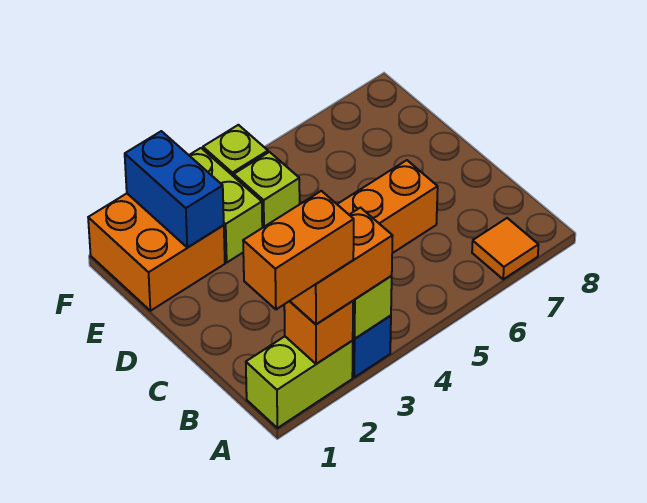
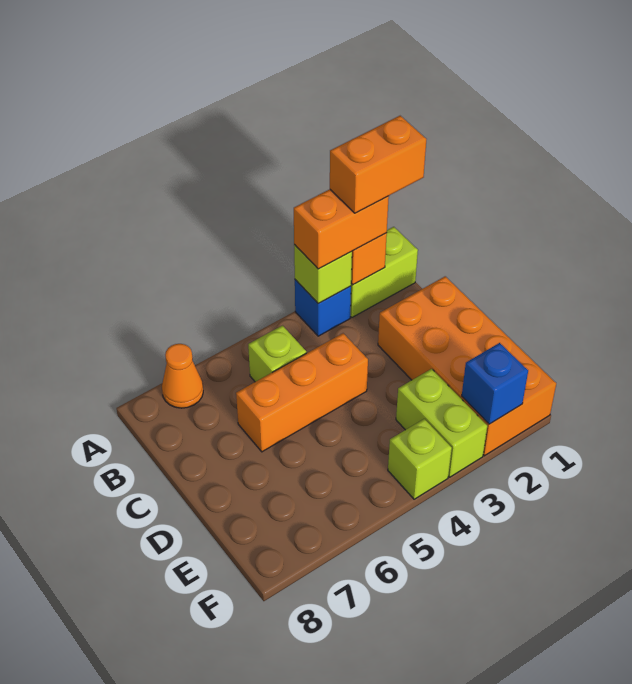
orange tile A7 level 1 -> orange cone A7 level 1
orange brick E1:F2 level 1 -> orange brick C1:F2 level 1
blue brick E2:F2 level 2 -> blue brick F2 level 2
lime brick E4 level 1 -> lime brick B5 level 1

